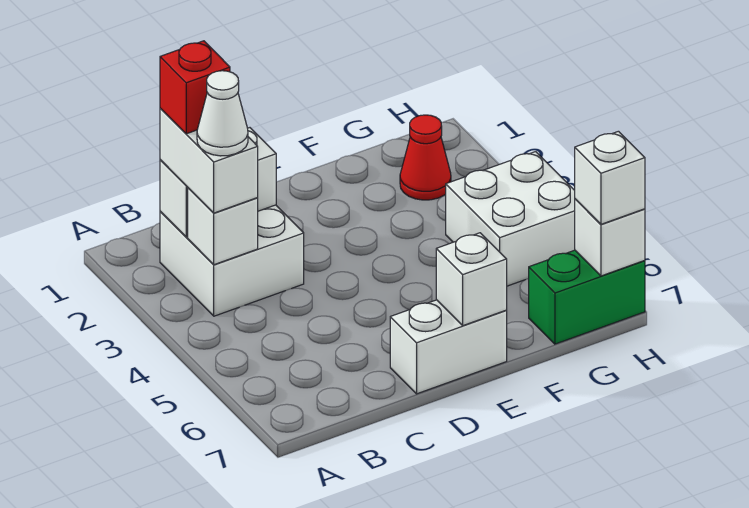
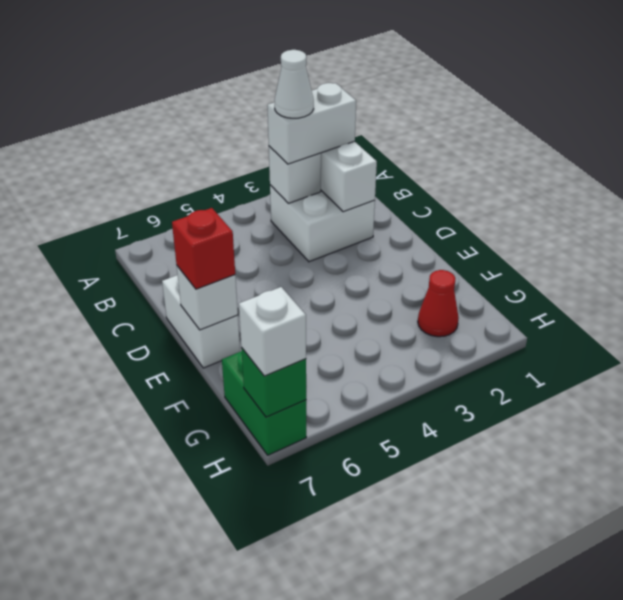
red brick B2 level 4 -> red brick E7 level 3
white brick G4:H5 level 1 -> none
white brick H7 level 2 -> green brick H7 level 2

